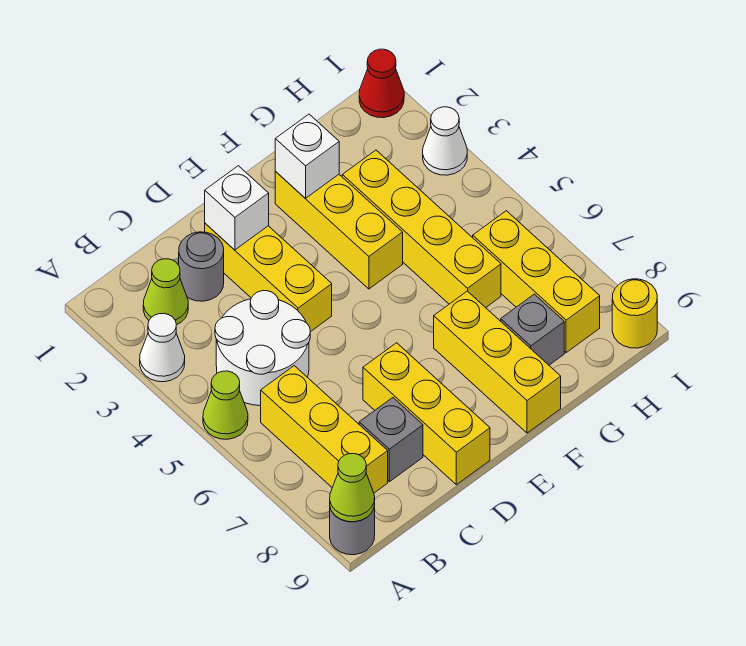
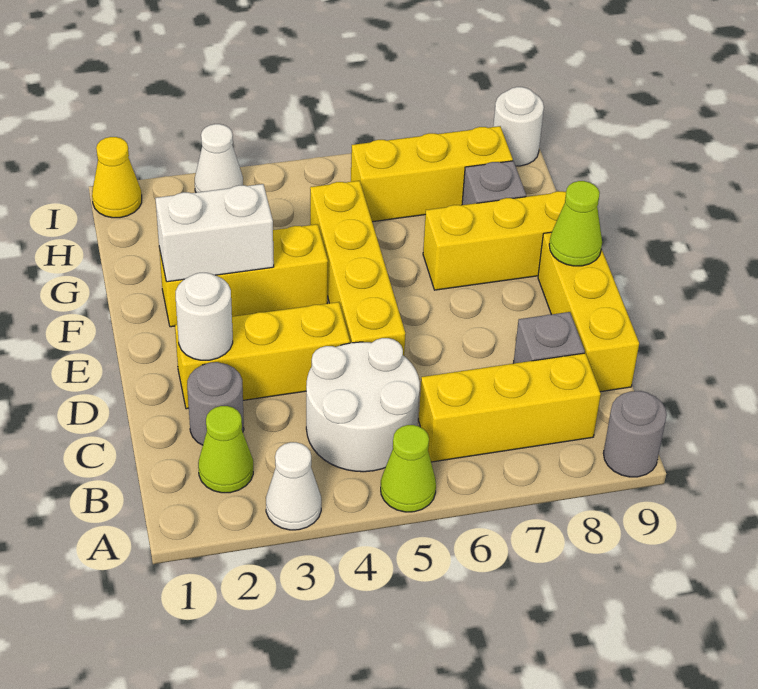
lime cone A9 level 2 -> lime cone E9 level 2
white brick D2 level 2 -> white round brick D2 level 2
yellow brick D7:D9 level 1 -> yellow brick C9:E9 level 1
white brick F2 level 2 -> white brick F2:F3 level 2
yellow brick G3:G6 level 1 -> yellow brick D5:G5 level 1
red cone I1 level 1 -> yellow cone I1 level 1
yellow round brick I9 level 1 -> white round brick I9 level 1

